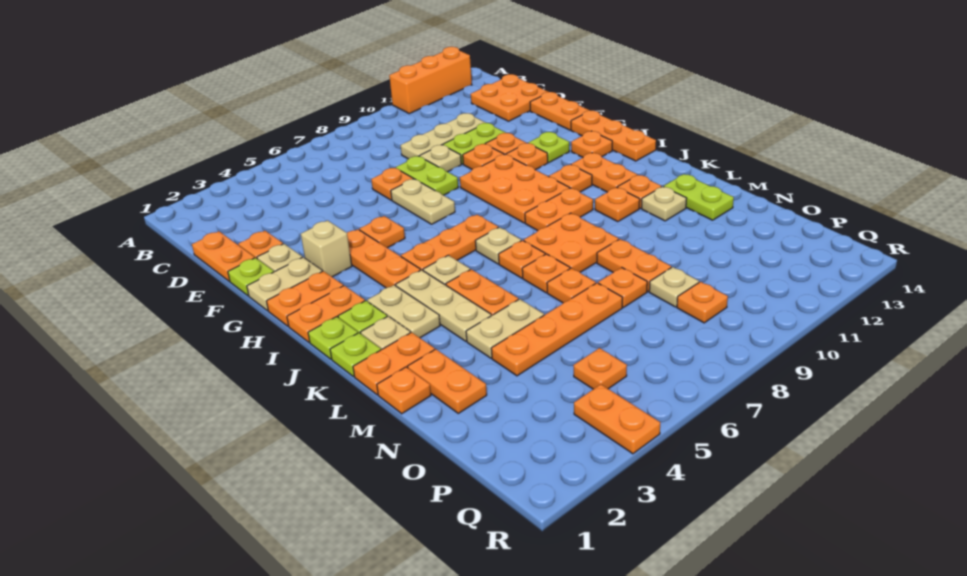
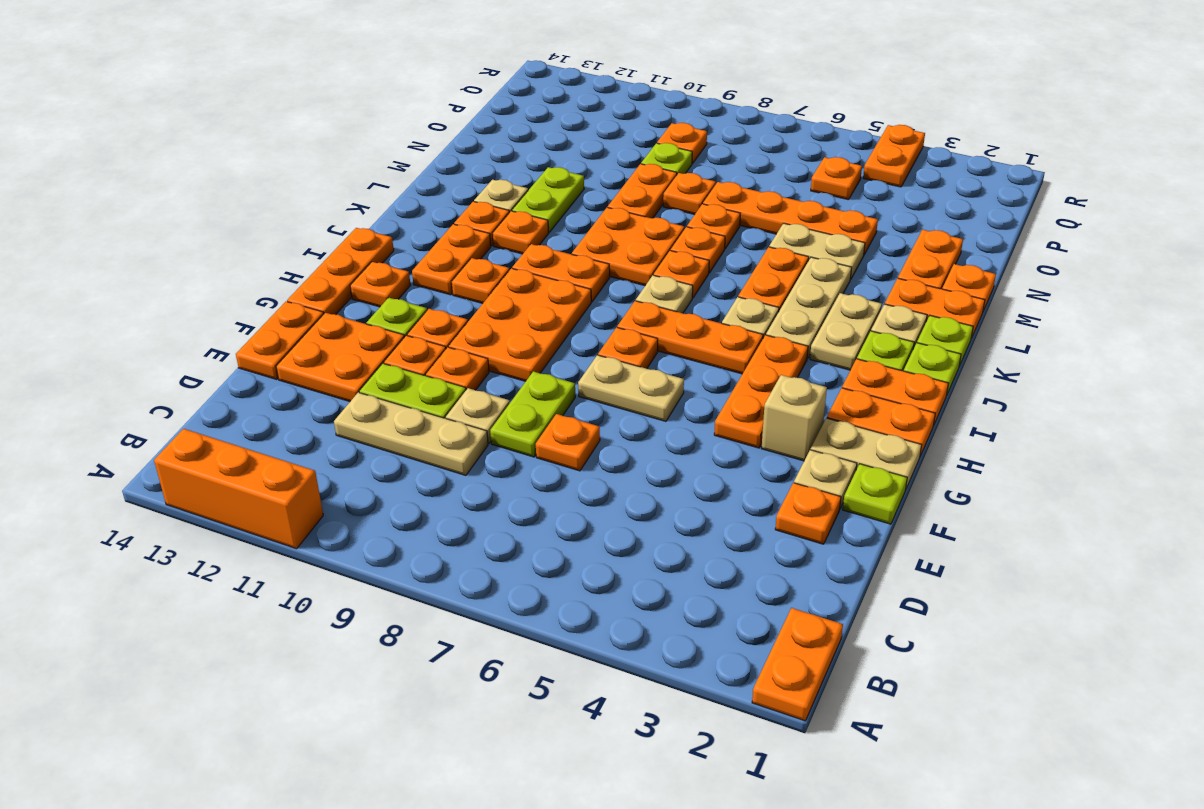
orange plate C13:D14 level 1 -> orange plate E12:F13 level 1
orange plate D1:E1 level 1 -> orange plate A1:B1 level 1
tan plate F7:G7 level 1 -> tan plate G6:G7 level 1
orange plate G5 level 1 -> orange plate H7 level 1
lime plate L13:M13 level 1 -> lime plate L11:M11 level 1
tan plate O9 level 1 -> lime plate O9 level 1

